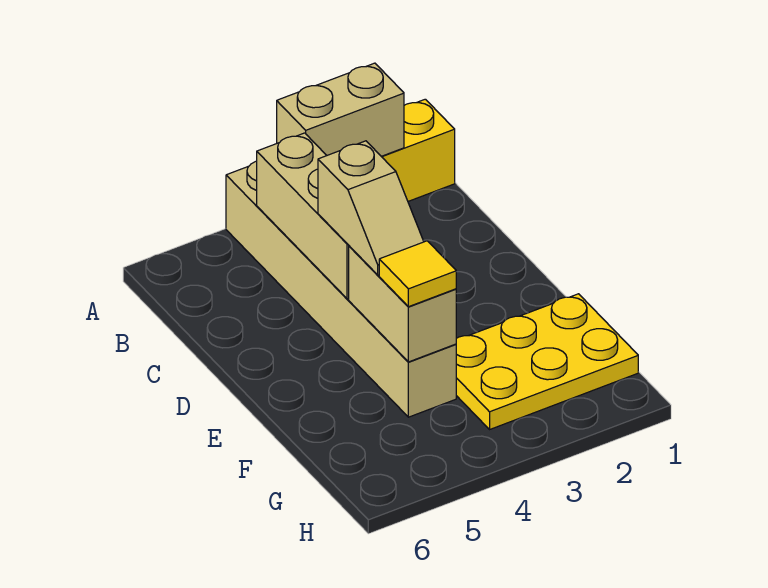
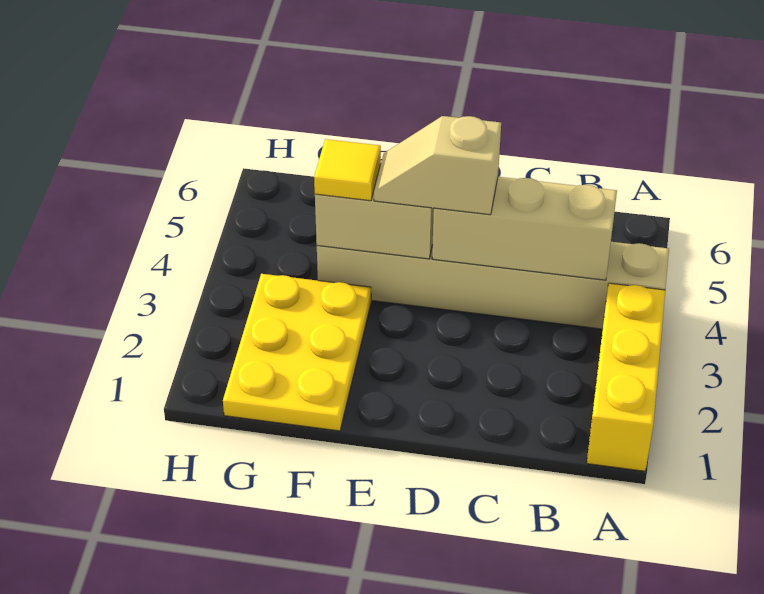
tan brick A2:A3 level 2 -> none

